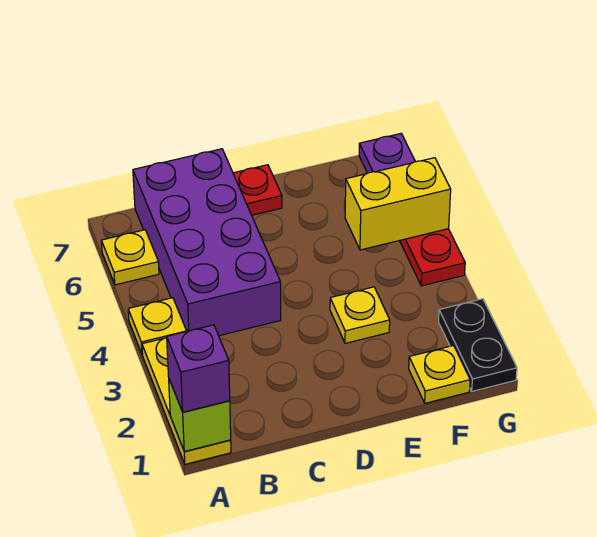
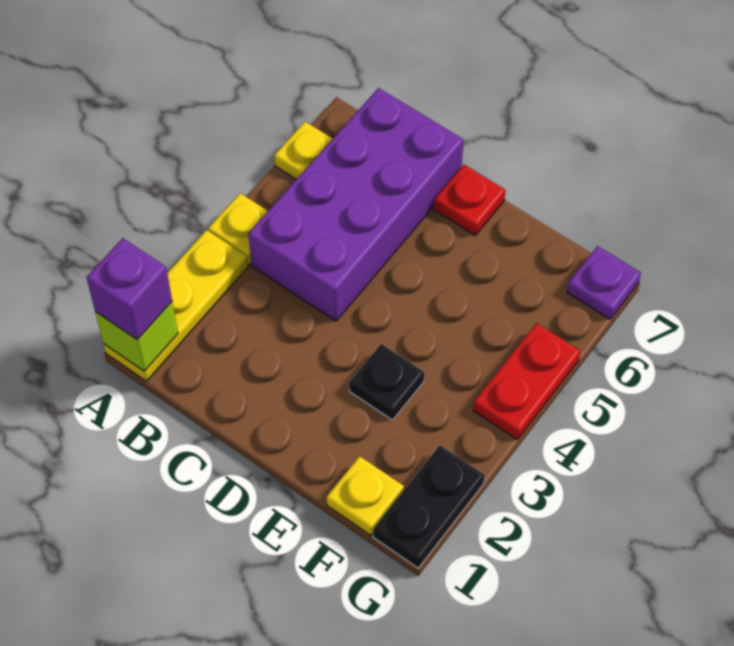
yellow plate E3 level 1 -> black plate E3 level 1
yellow brick F5:G5 level 2 -> none

